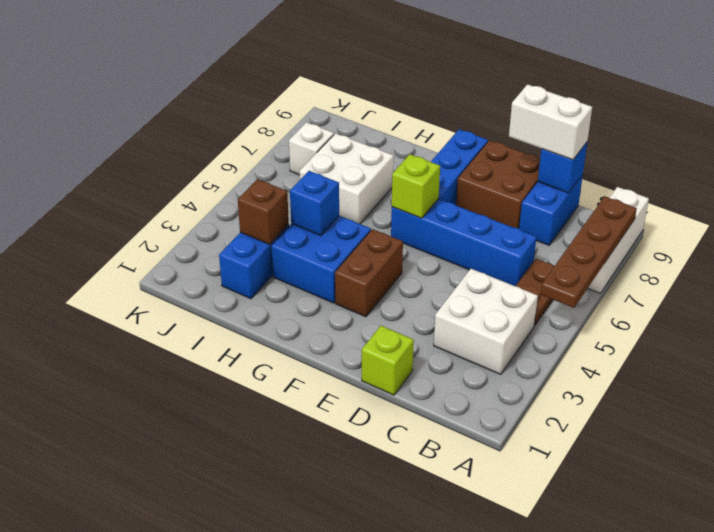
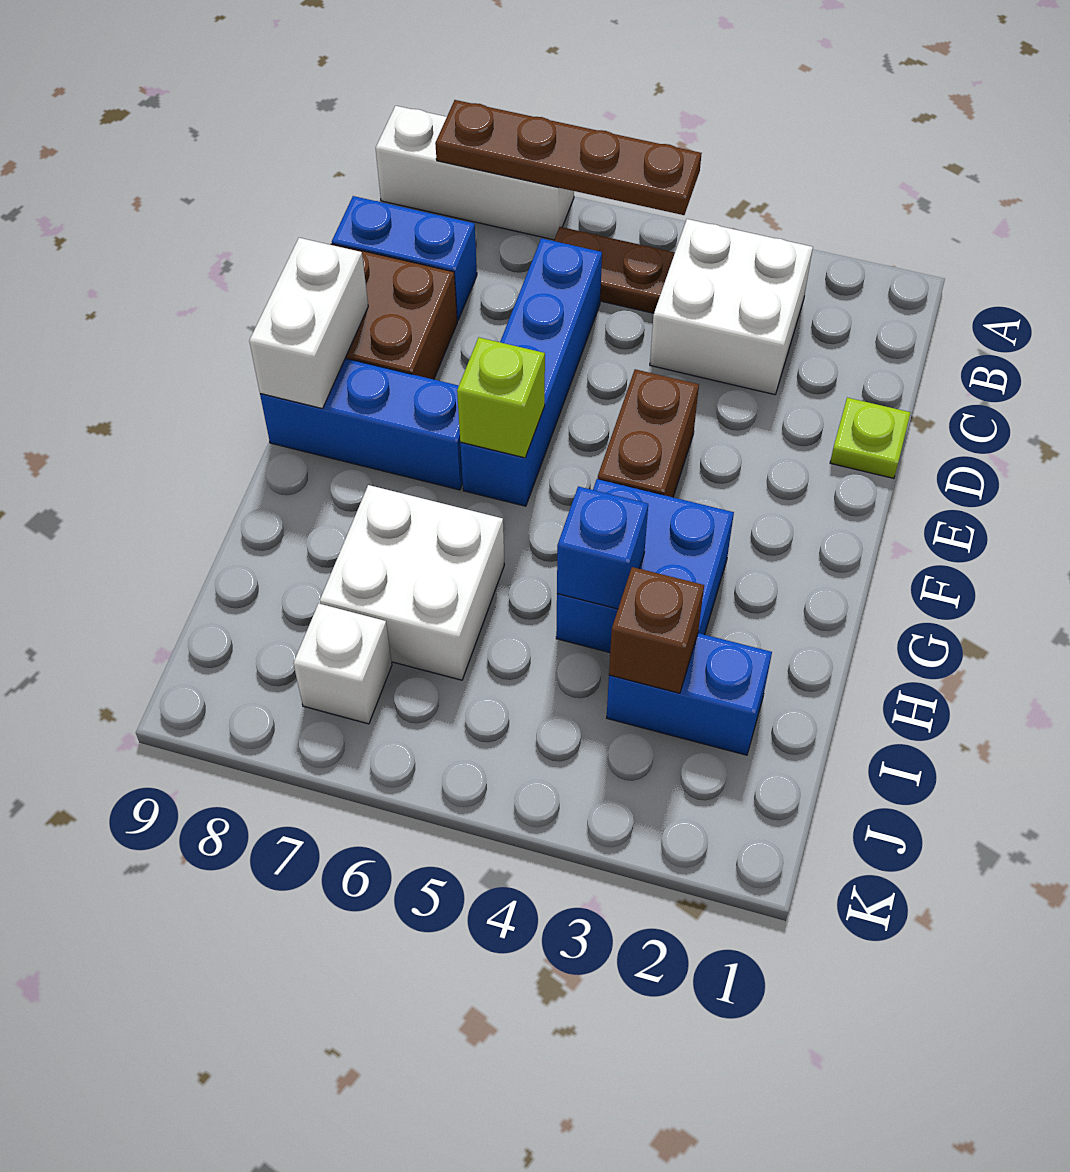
blue brick C9 level 2 -> none
white brick C9:D9 level 3 -> white brick E9:F9 level 2
lime brick D1 level 1 -> lime plate D1 level 1
brown brick F3:F4 level 1 -> brown brick E4:F4 level 1

